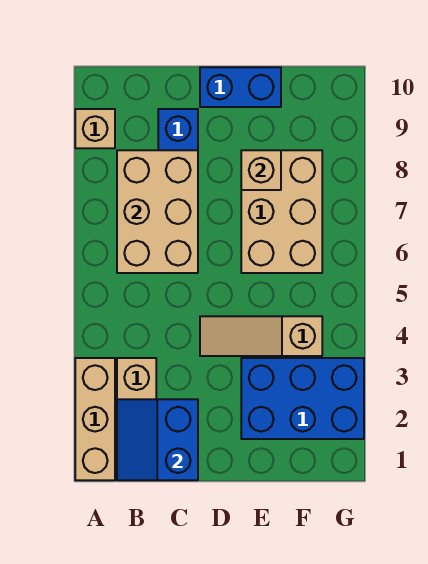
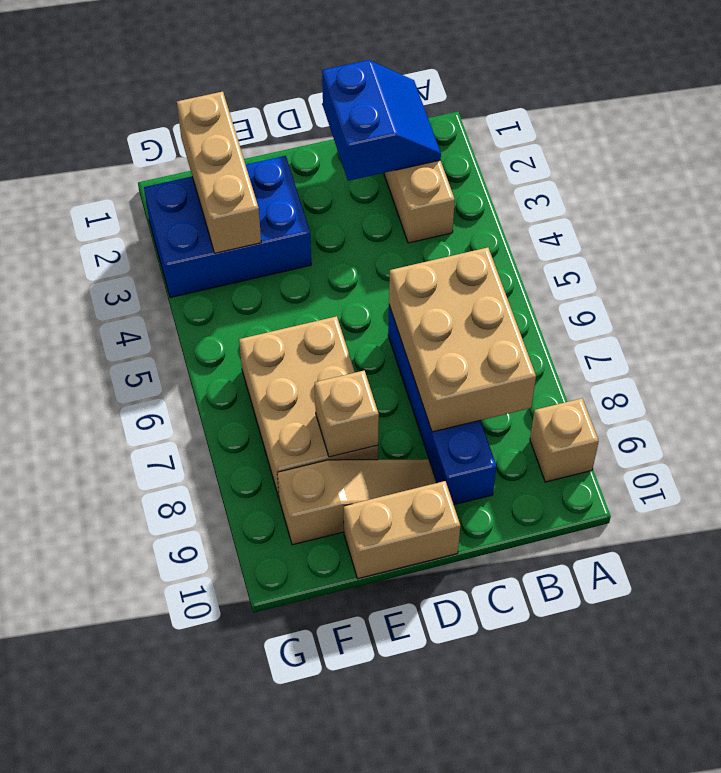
tan brick A1:A3 level 1 -> tan brick F1:F3 level 2
tan slope D4:F4 level 1 top F -> tan slope D9:F9 level 1 top F
blue brick D10:E10 level 1 -> tan brick D10:E10 level 1

